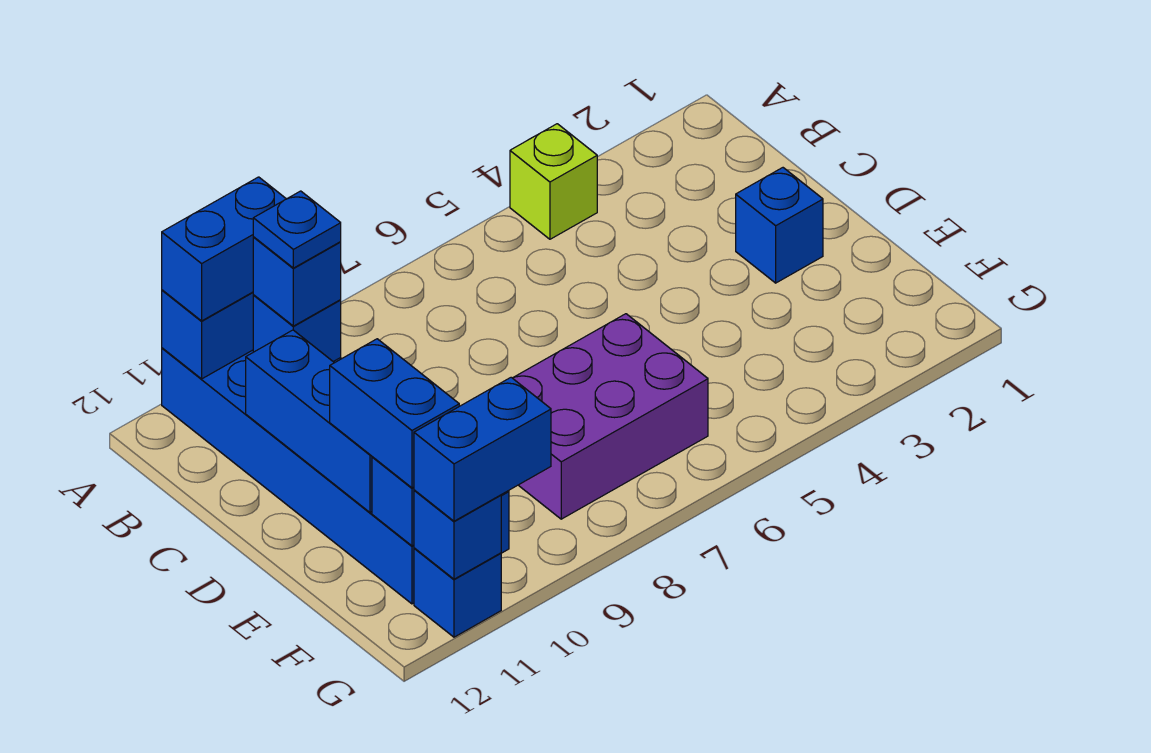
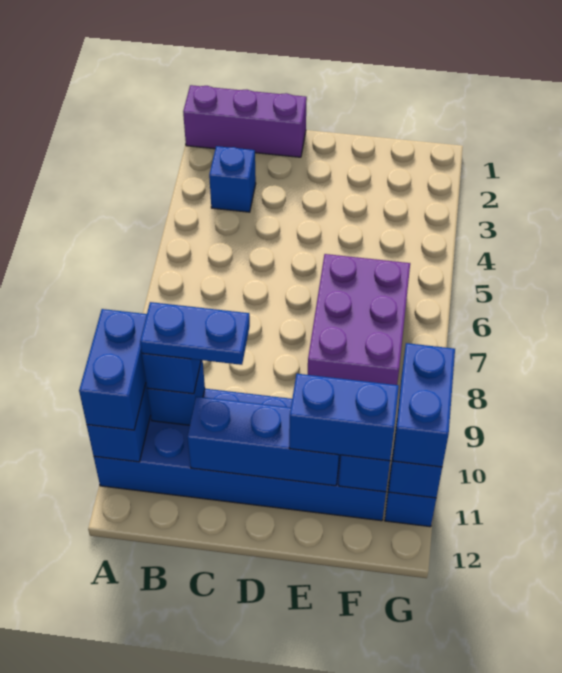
none -> purple brick A1:C1 level 1
lime brick A4 level 1 -> none
blue plate B10 level 4 -> blue plate B10:C10 level 4
blue brick D2 level 1 -> blue brick B3 level 1

